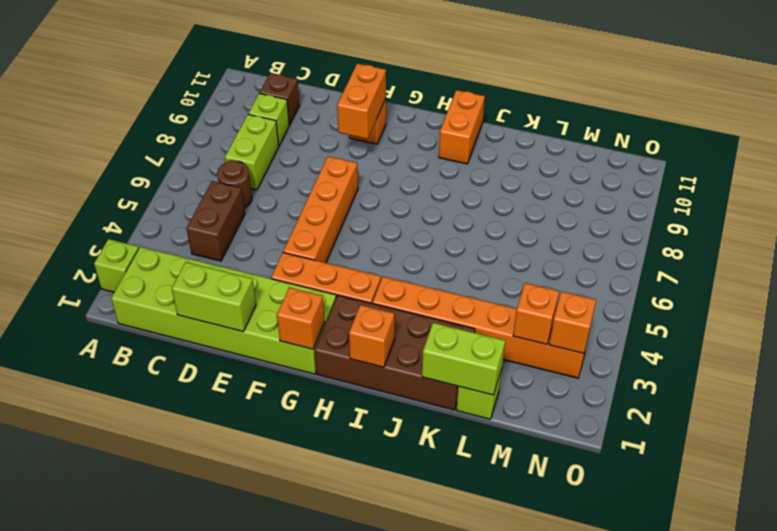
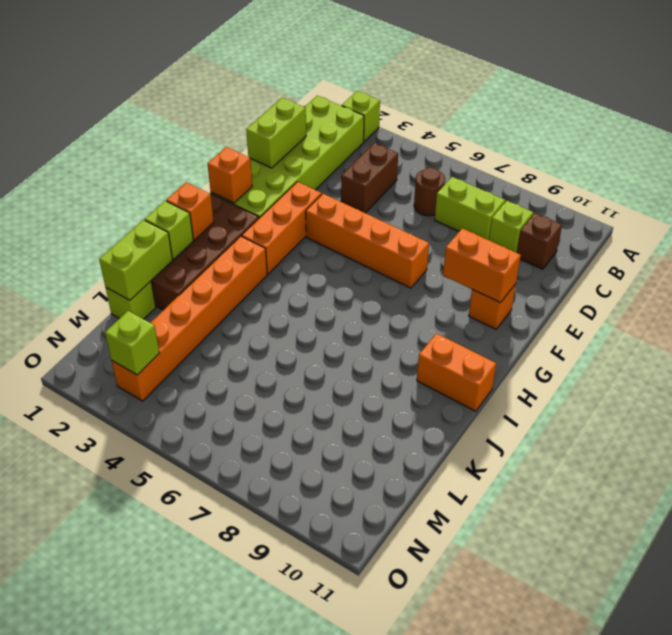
brown brick C4:C5 level 1 -> brown brick C4:D4 level 1
none -> lime brick J1 level 2
orange brick M3 level 2 -> none
orange brick N3 level 2 -> lime brick N3 level 2

